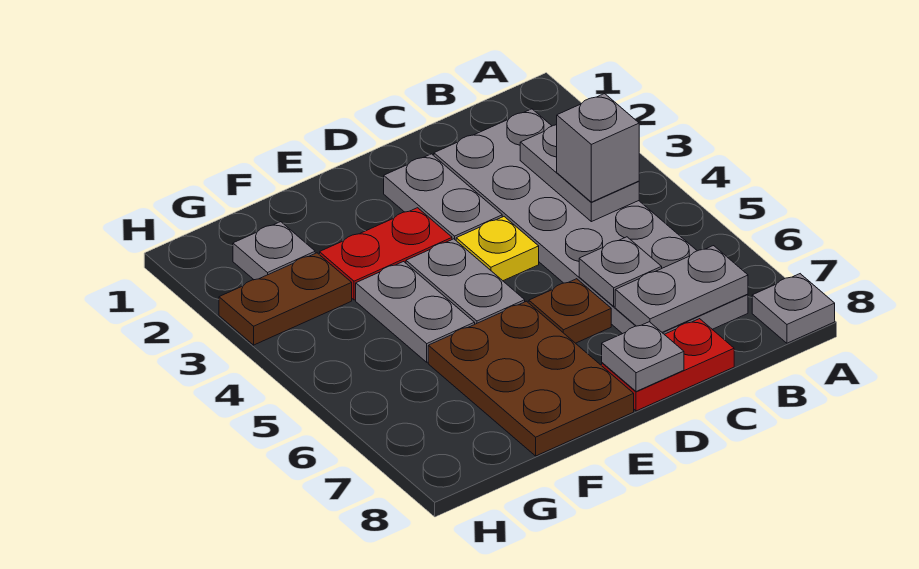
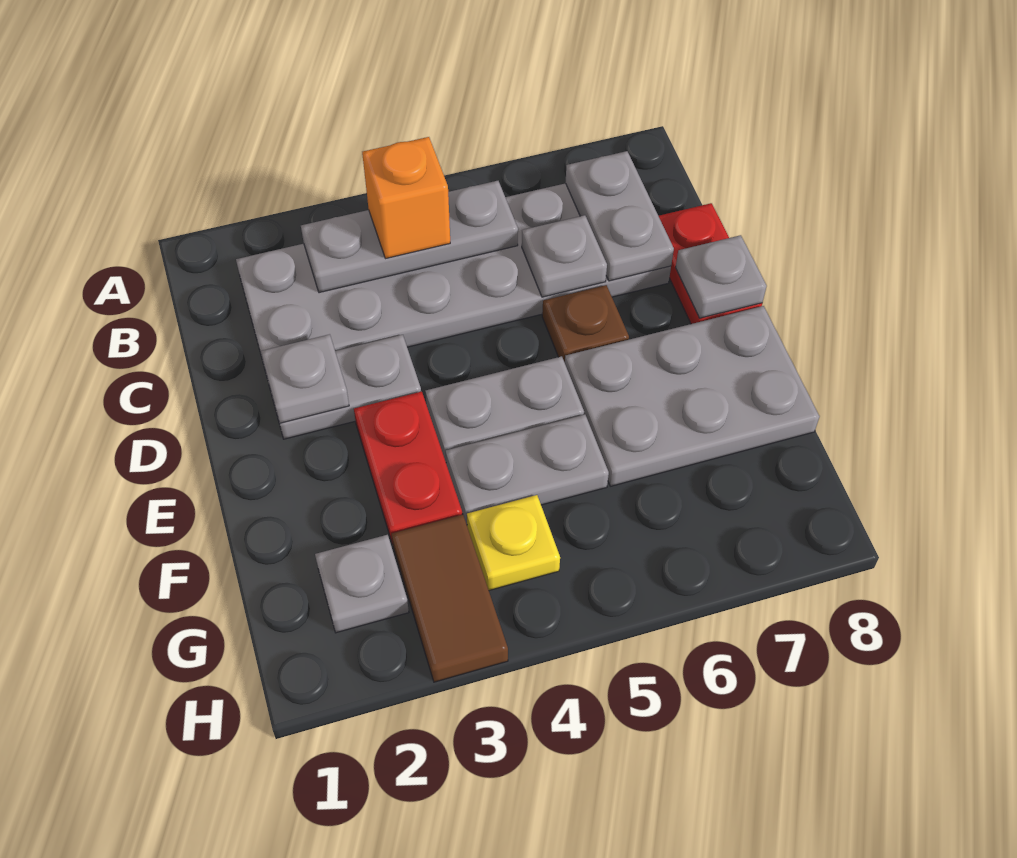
grey plate A8 level 1 -> grey plate D2 level 2
grey plate B3:B4 level 2 -> grey plate B3:B5 level 2
grey brick B4 level 3 -> orange brick B4 level 3
yellow plate D4 level 1 -> yellow plate G4 level 1
brown plate E6:F8 level 1 -> grey plate E6:F8 level 1
brown plate G3:H3 level 1 -> brown tile G3:H3 level 1

